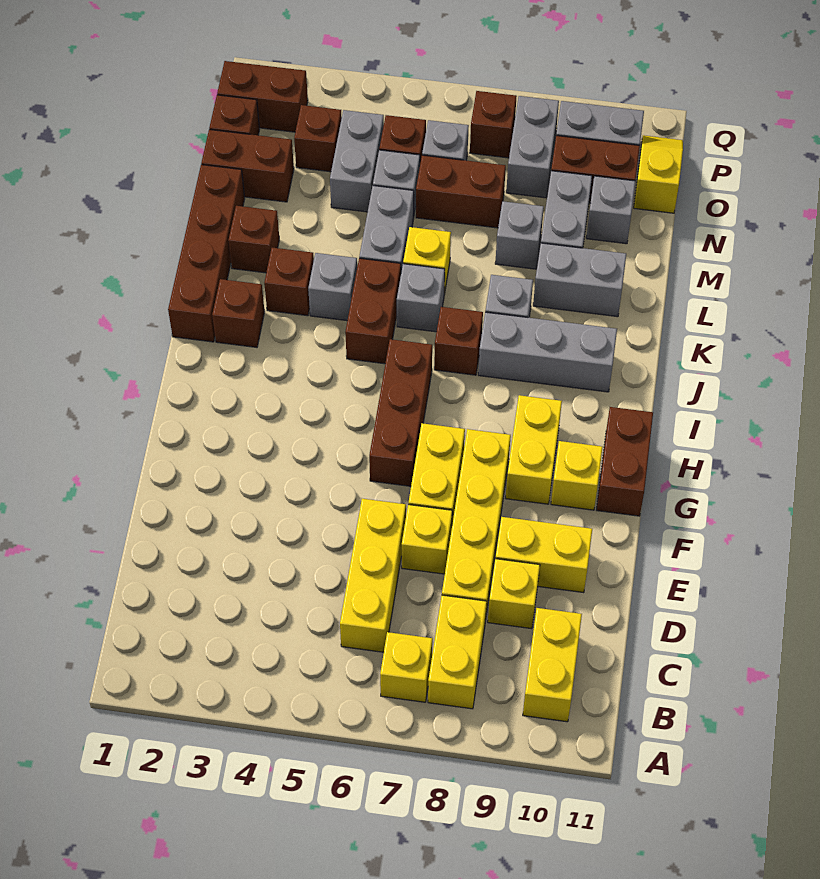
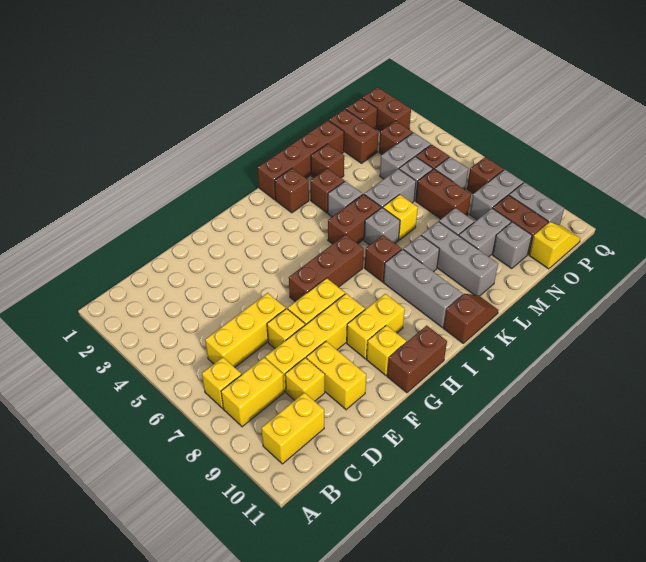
none -> brown slope J11:K11 level 1 top J
grey brick L9:L10 level 1 -> grey brick L8:L10 level 1

